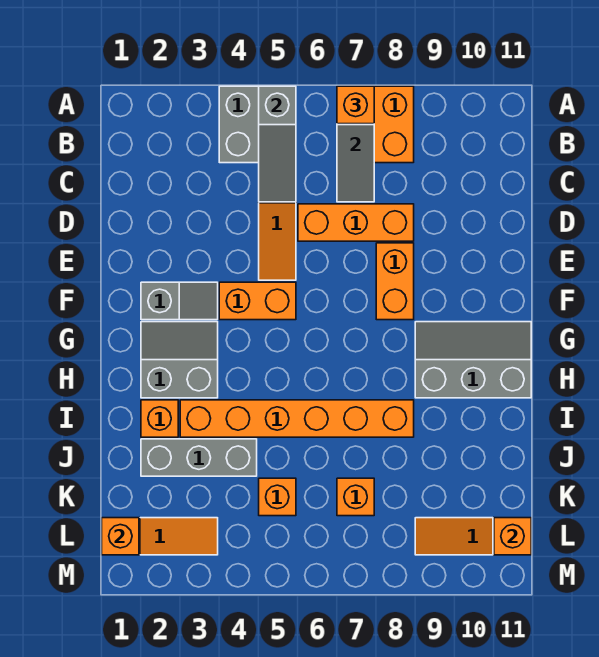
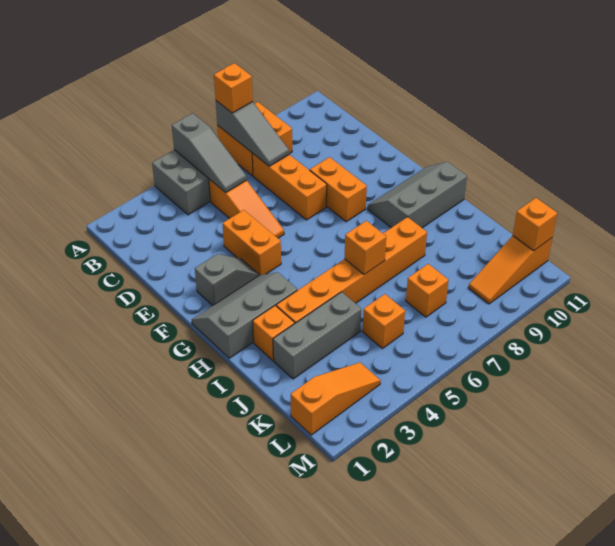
orange brick D6:D8 level 1 -> orange brick C7:E7 level 1
orange brick F4:F5 level 1 -> orange brick E4:F4 level 1
grey slope G2:H3 level 1 top H -> grey slope G1:H3 level 1 top H
orange brick L1 level 2 -> orange brick I6 level 2

